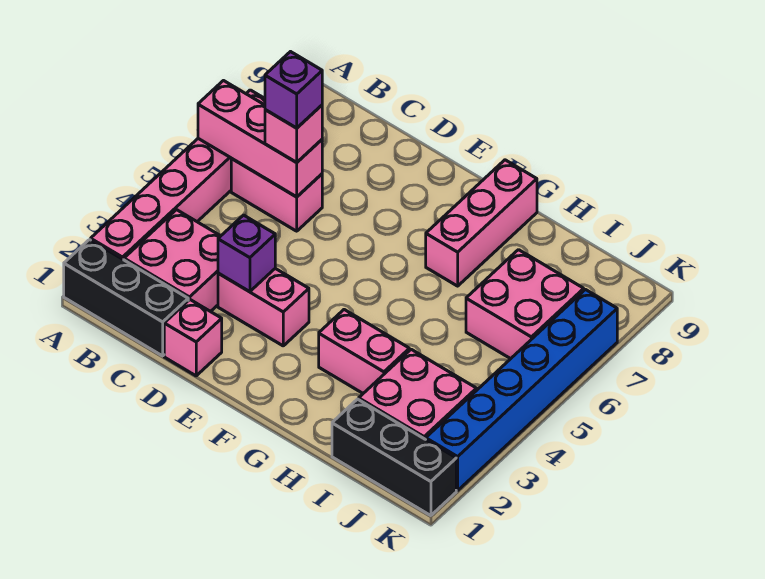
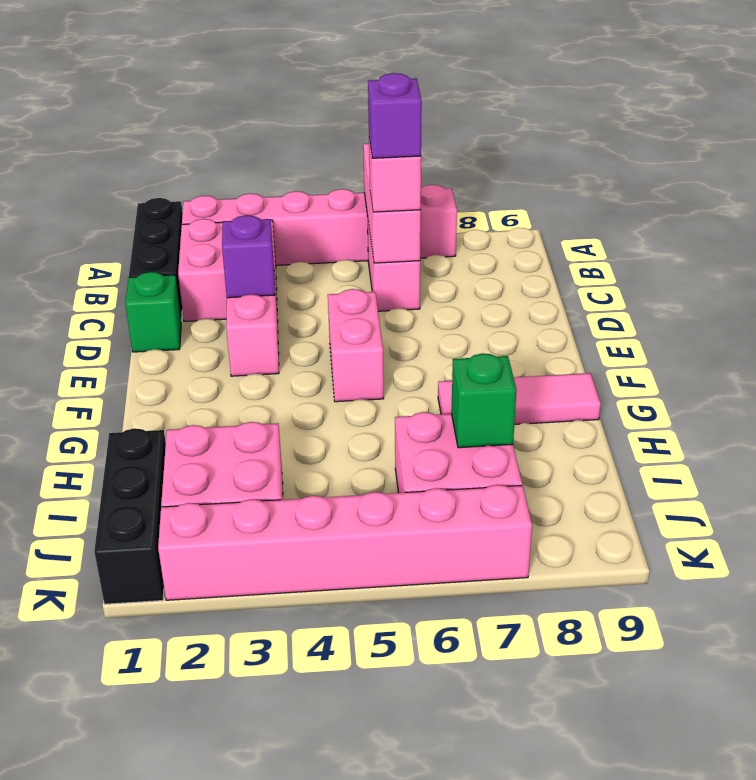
pink brick D1 level 1 -> green brick D1 level 1
pink brick G3:H3 level 1 -> pink brick E5:F5 level 1
pink brick G7:G9 level 1 -> pink tile G7:G9 level 1
none -> green brick I7 level 2
blue brick K2:K7 level 1 -> pink brick K2:K7 level 1

